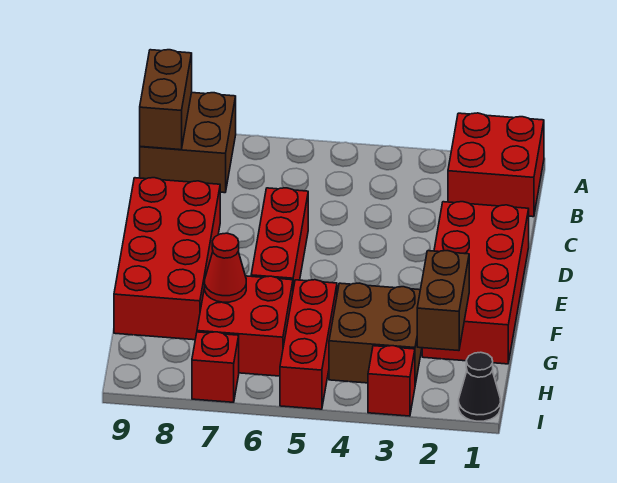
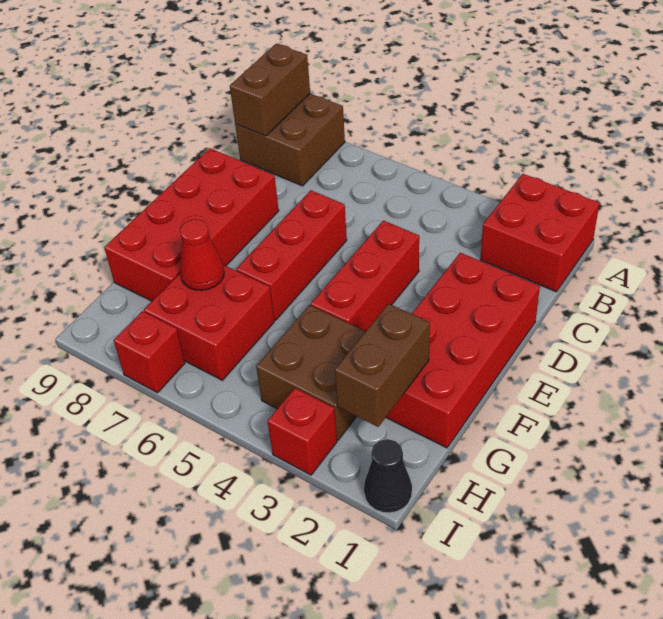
red brick G5:I5 level 1 -> red brick D4:F4 level 1

